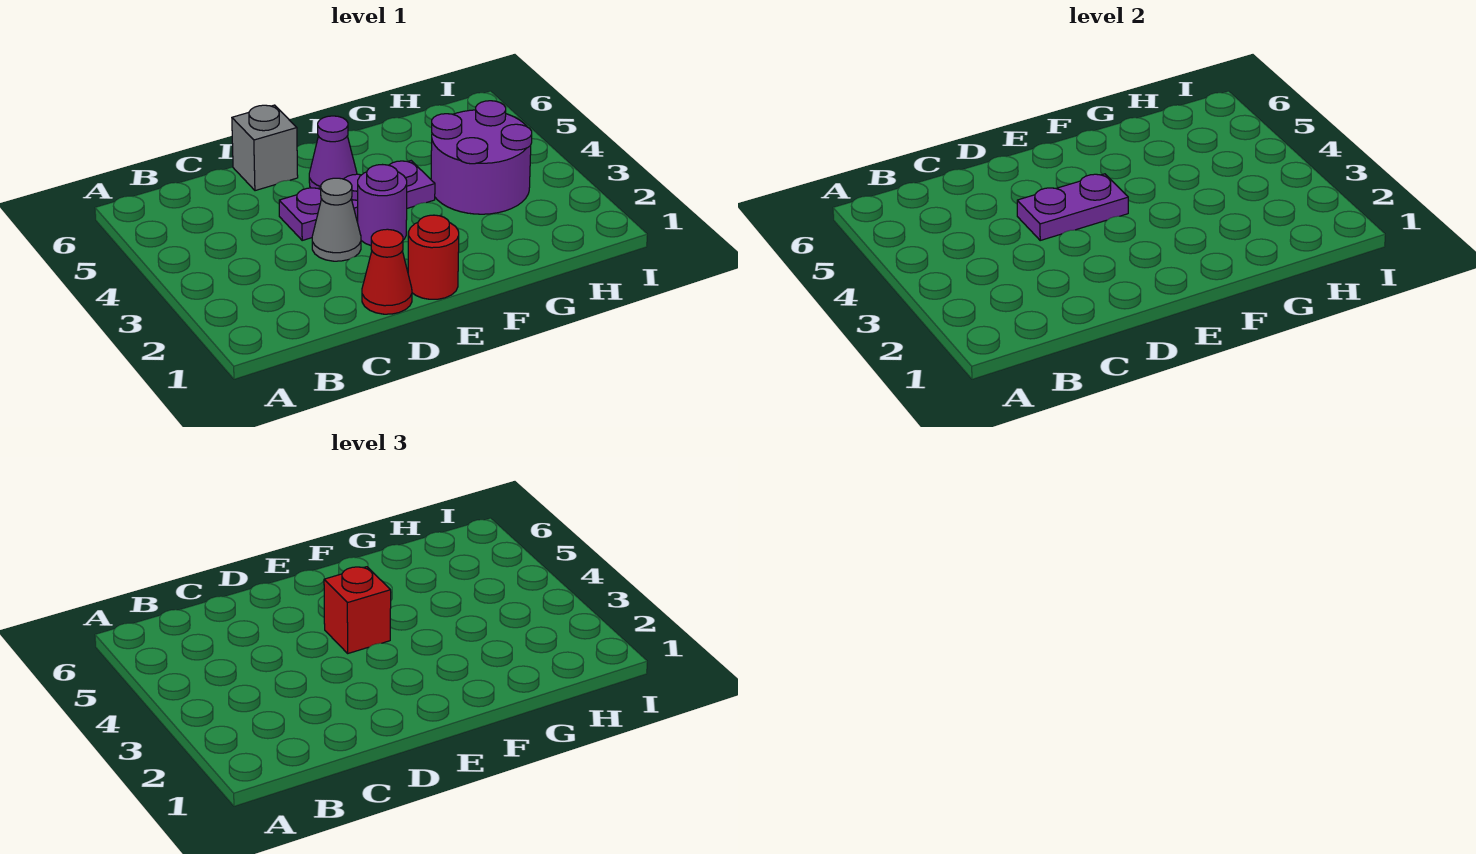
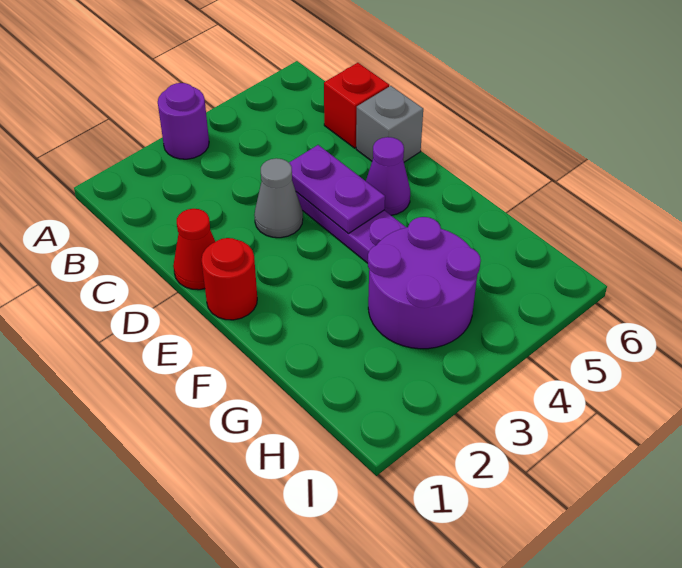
purple round brick E3 level 1 -> purple round brick A3 level 1
red brick E4 level 3 -> red brick C6 level 1

